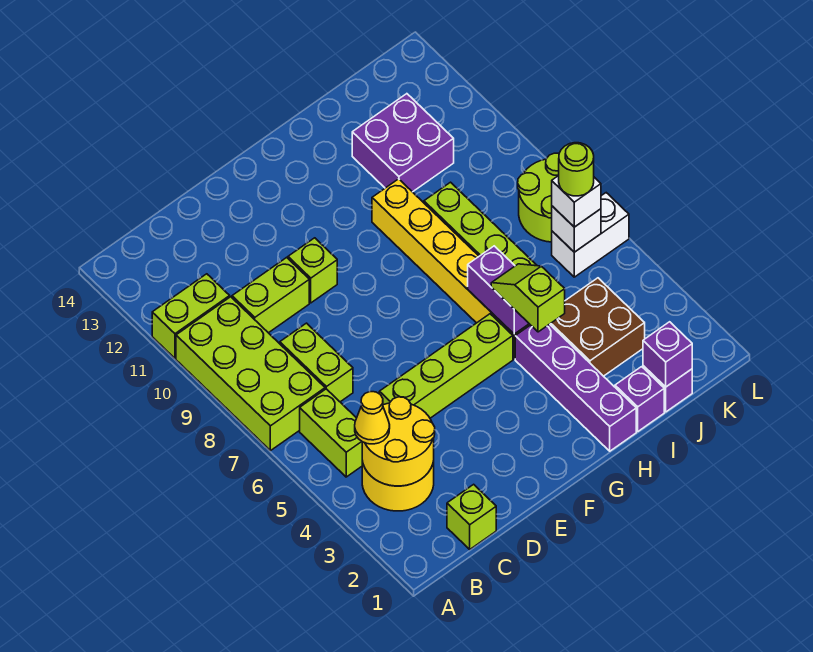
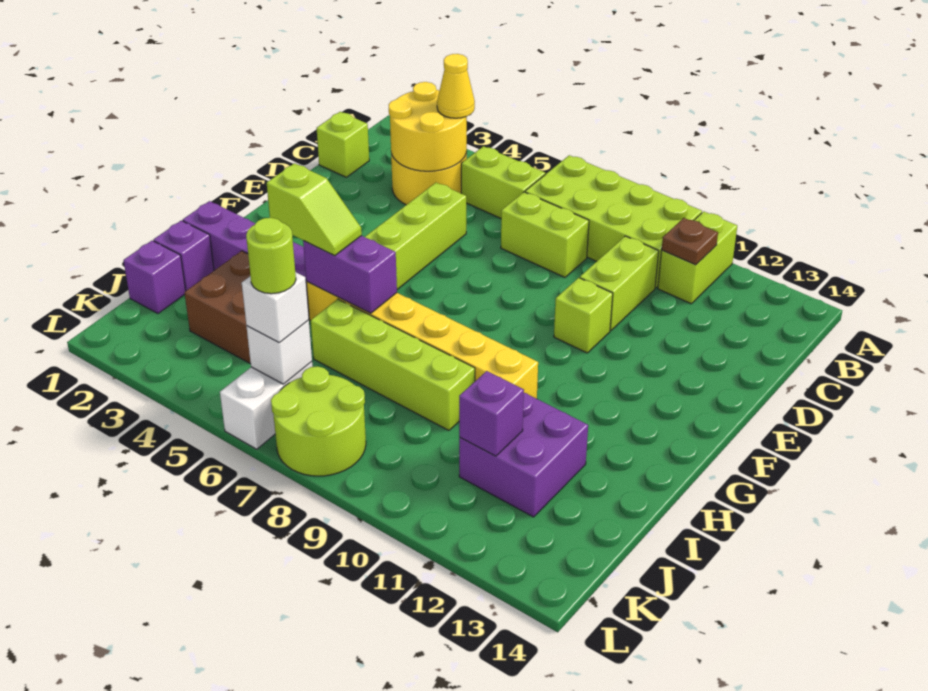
none -> brown plate B11 level 2
purple brick J1 level 2 -> purple brick J11 level 2

